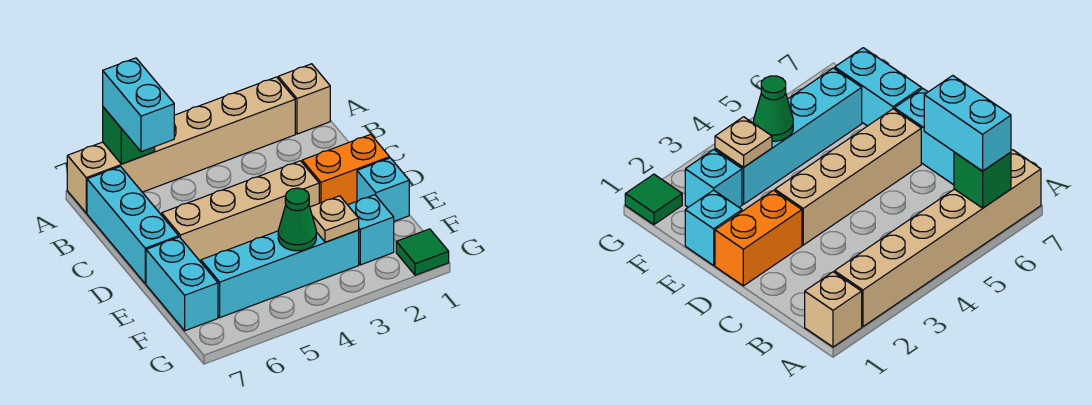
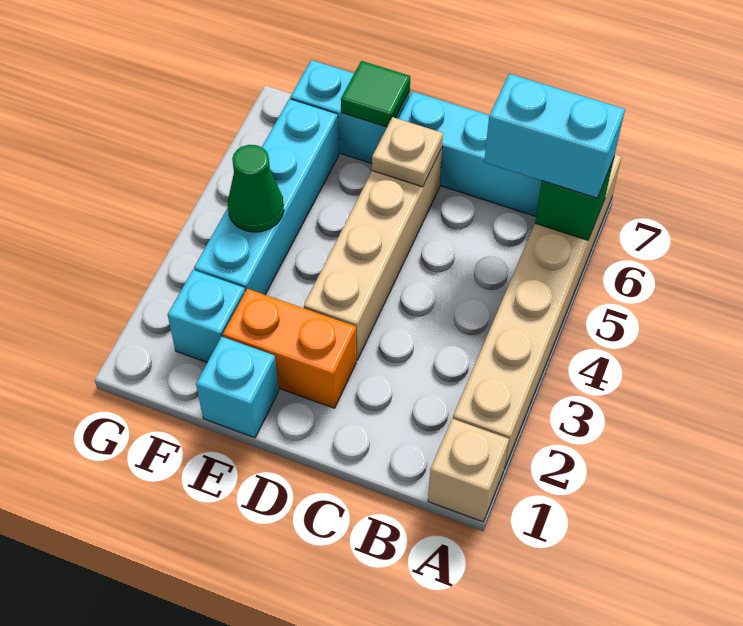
orange brick D1:D2 level 1 -> orange brick D2:E2 level 1
tan plate F3 level 2 -> tan plate D6 level 2
green tile G1 level 1 -> green tile E7 level 2

